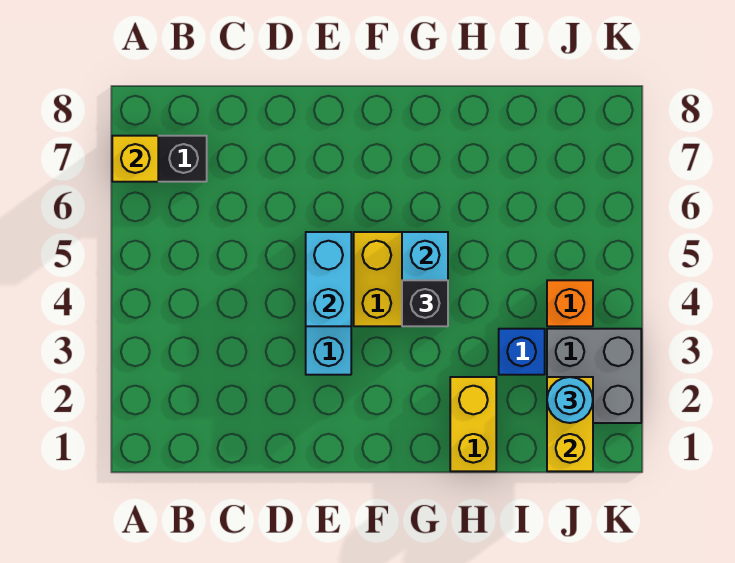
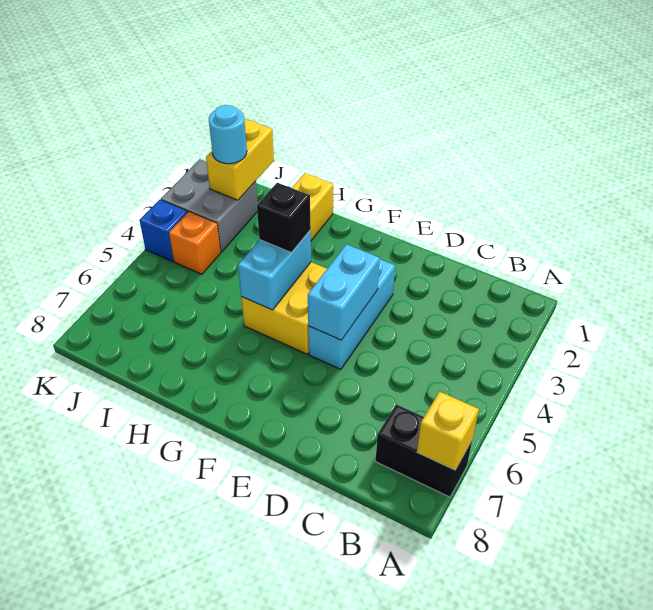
blue brick I3 level 1 -> blue brick K4 level 1

